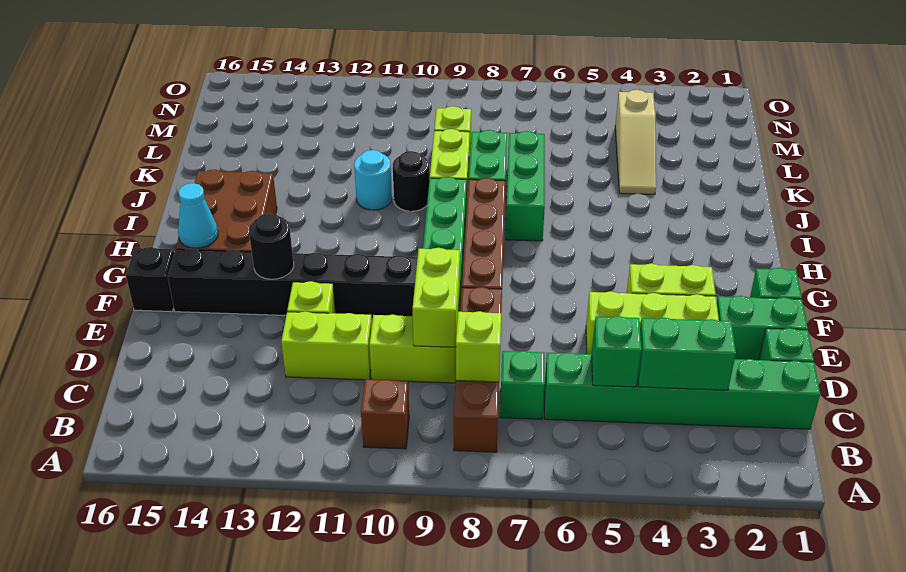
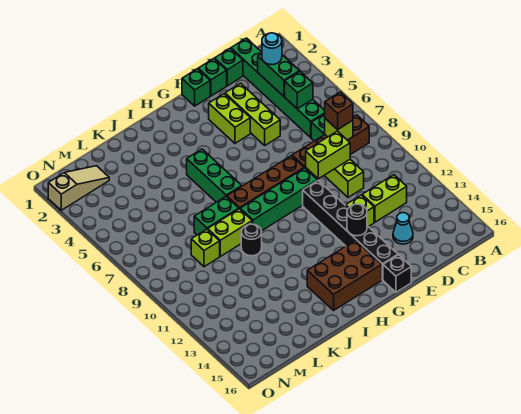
brown brick B10 level 1 -> brown brick C8 level 3
lime brick D11:D12 level 1 -> lime brick C12:D12 level 1
green brick E1:E2 level 1 -> green brick E1 level 1
cyan cone G15 level 2 -> cyan cone D14 level 1
green brick I7:K7 level 1 -> green brick I5:I7 level 1
cyan round brick J11 level 1 -> cyan round brick C3 level 3
tan slope K4:M4 level 1 top M -> tan slope M2:O2 level 1 top O

